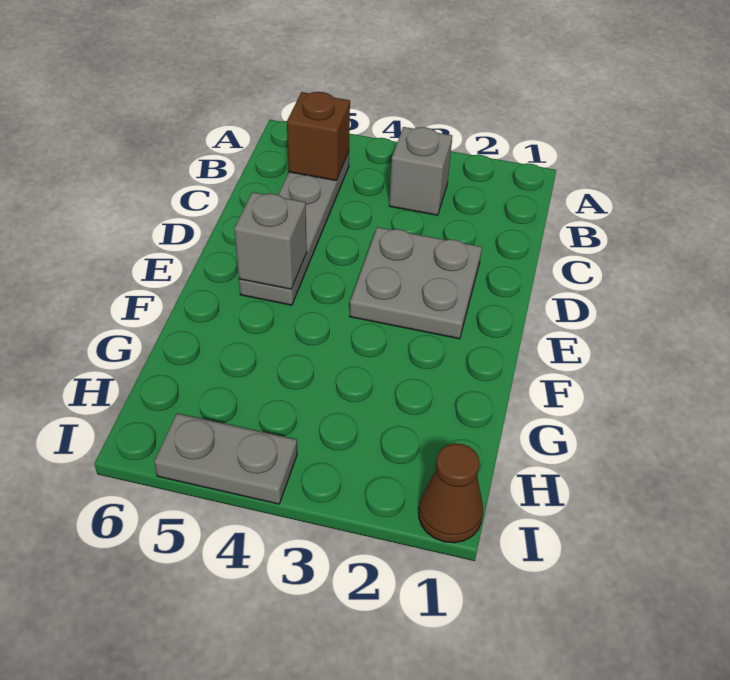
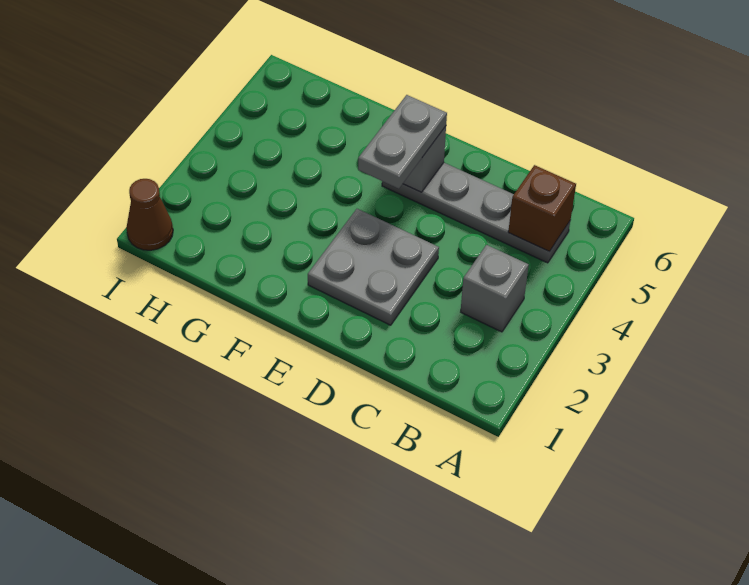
grey plate I4:I5 level 1 -> grey plate E4:E5 level 3

